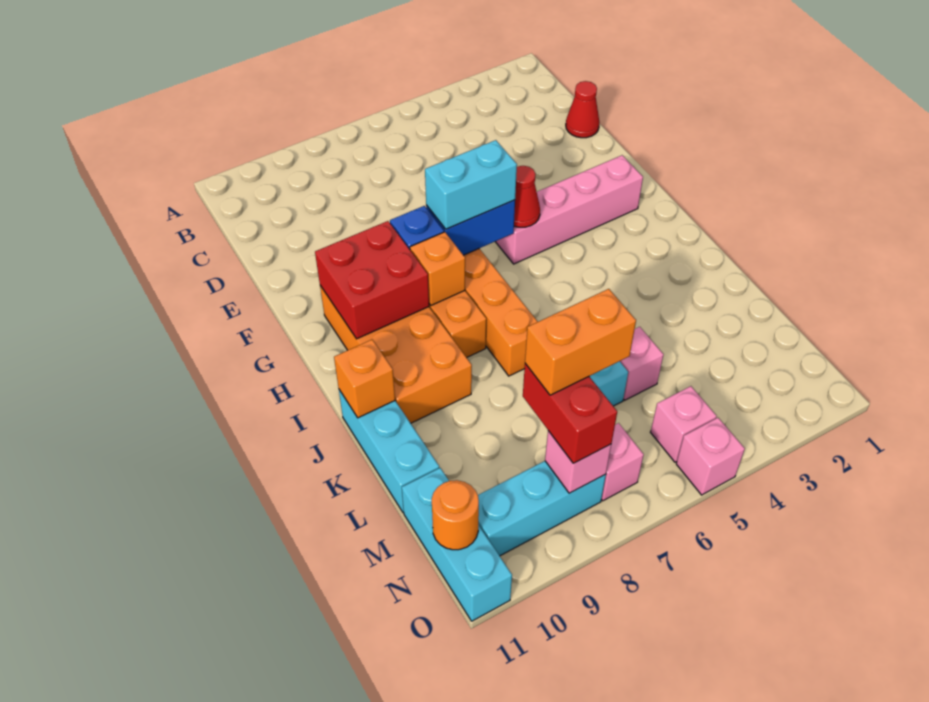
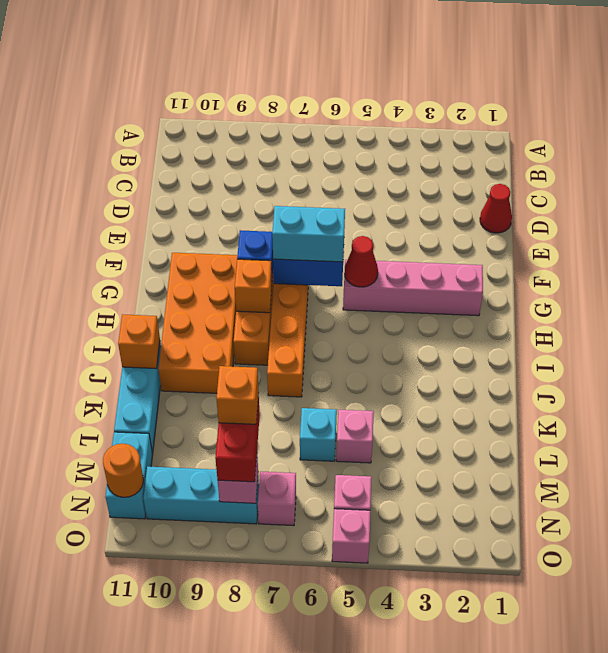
red brick G9:H10 level 2 -> none
orange brick M7:M8 level 4 -> orange brick M8 level 4
cyan brick M11:O11 level 1 -> cyan brick M11:N11 level 1

